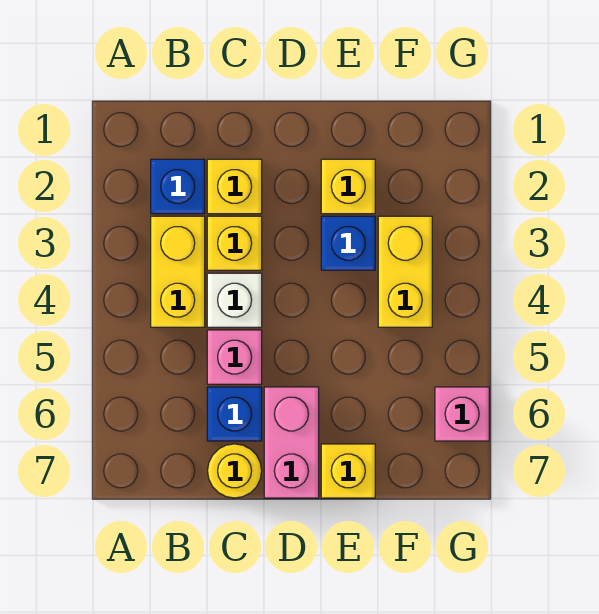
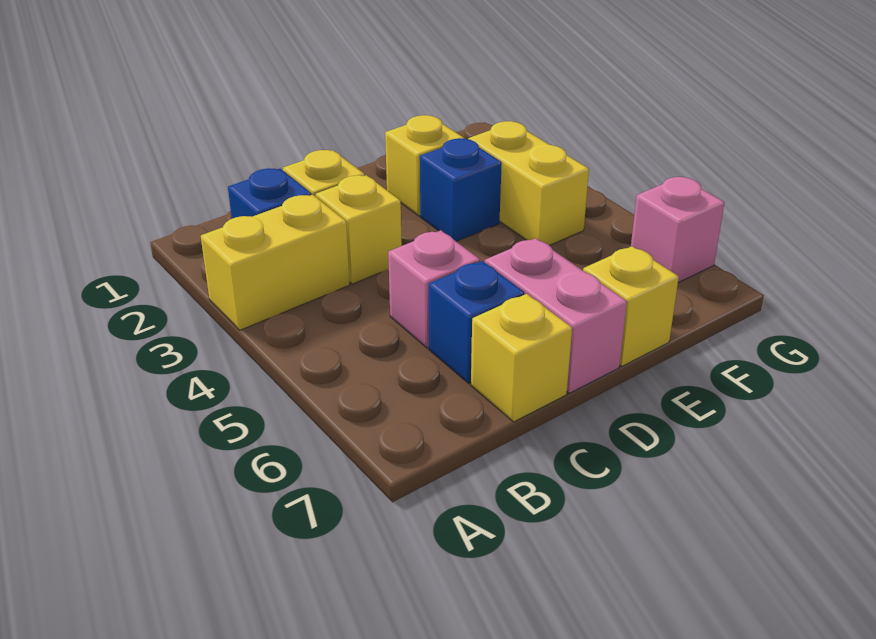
yellow brick B3:B4 level 1 -> yellow brick A3:B3 level 1
white brick C4 level 1 -> none
yellow round brick C7 level 1 -> yellow brick C7 level 1

